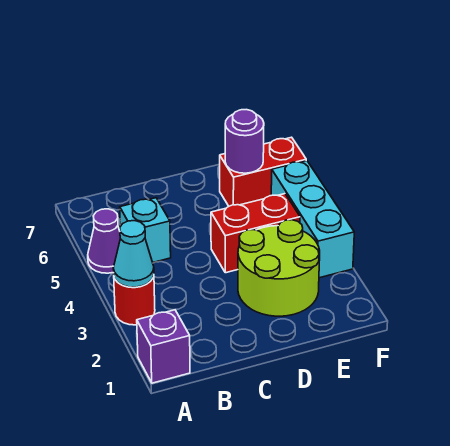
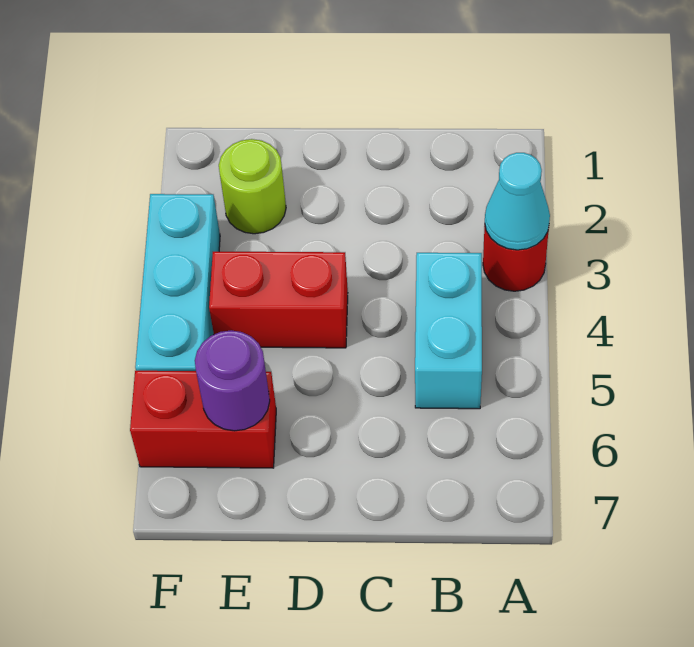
purple brick A1 level 1 -> none
purple cone A5 level 1 -> none
cyan brick B5 level 1 -> cyan brick B4:B5 level 1
lime round brick D2:E3 level 1 -> lime round brick E2 level 1

